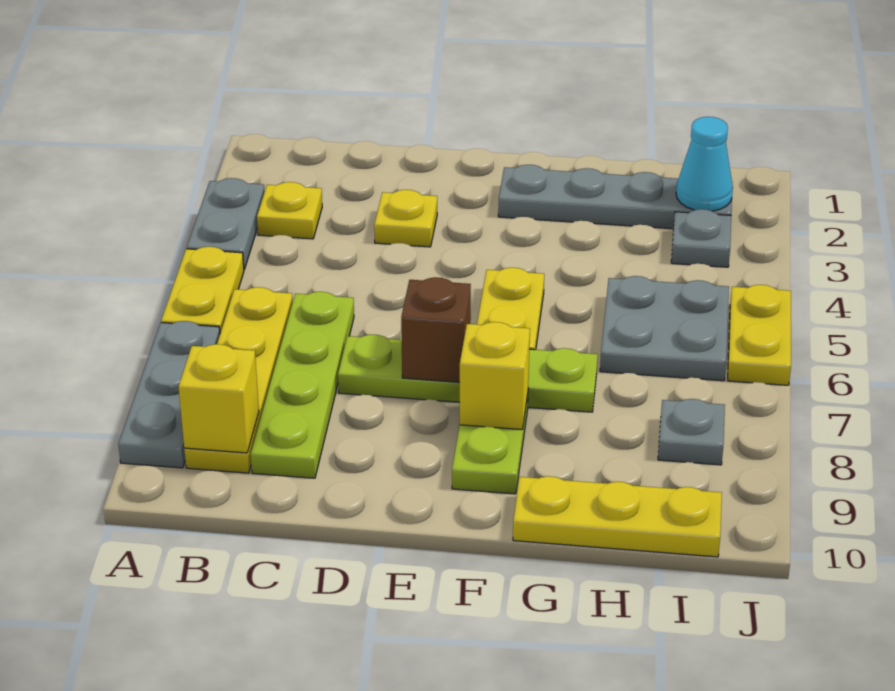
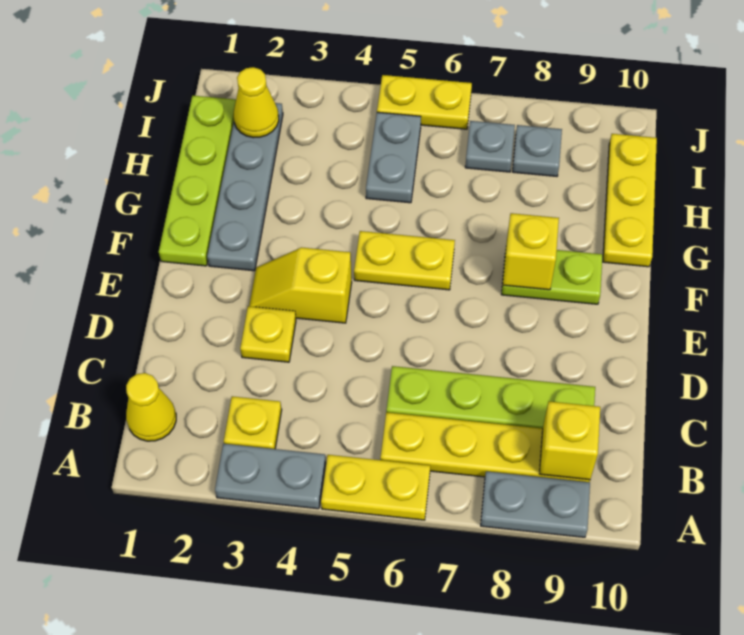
grey plate A7:A9 level 1 -> grey plate A8:A9 level 1
none -> yellow cone B1 level 1
lime plate D7:G7 level 1 -> lime plate F1:I1 level 1
none -> yellow slope E3:E4 level 1 top 4
brown brick E7 level 2 -> none
grey plate H5:I6 level 1 -> grey plate H5:I5 level 1
cyan cone I2 level 2 -> yellow cone I2 level 2
grey plate I3 level 1 -> grey plate I7 level 1

